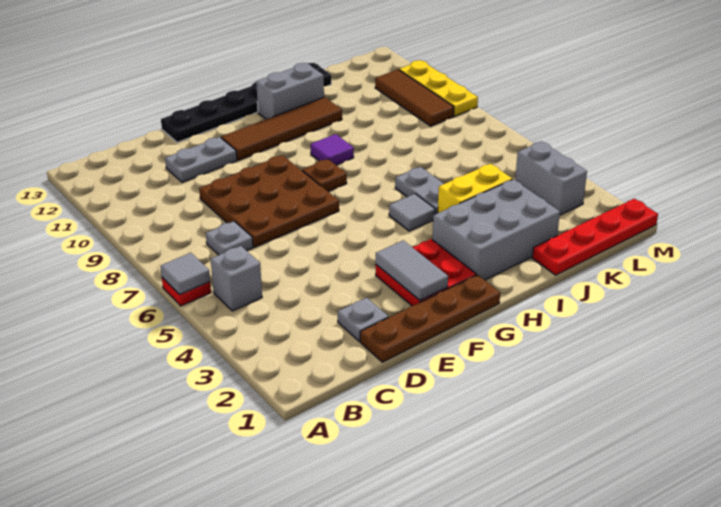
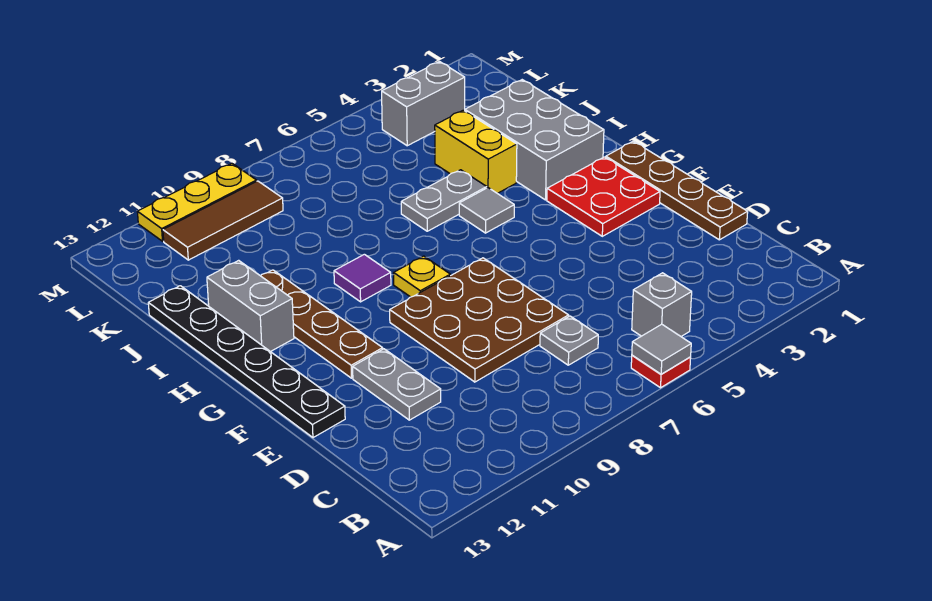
grey plate D2 level 1 -> none
grey tile F2:F3 level 2 -> none
brown tile F11:I11 level 1 -> brown plate F11:I11 level 1
brown plate G8 level 1 -> yellow plate G8 level 1
red plate J1:M1 level 1 -> none

